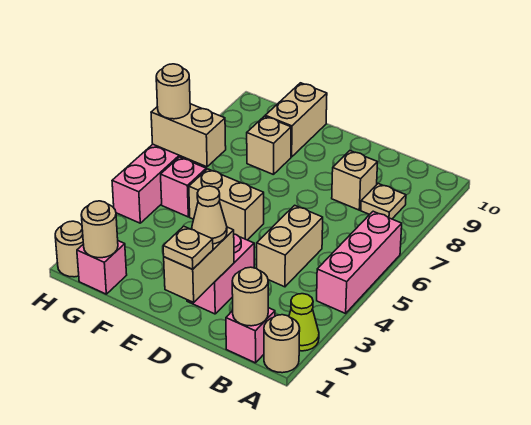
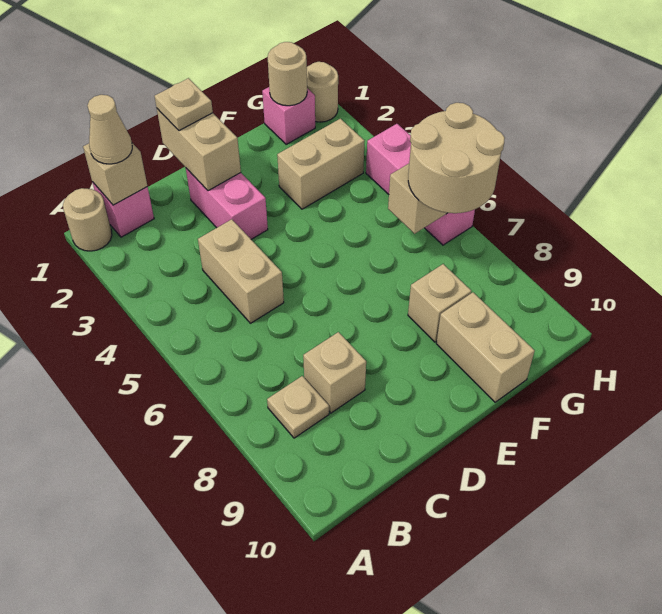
lime cone A2 level 1 -> none
pink brick A4:A6 level 1 -> none
tan round brick B1 level 2 -> tan brick B1 level 2
tan cone D2 level 3 -> tan cone B1 level 3
tan brick E5:F5 level 1 -> tan brick F3:G3 level 1
pink brick G5 level 1 -> none
tan round brick H6 level 3 -> tan round brick G6:H7 level 3

